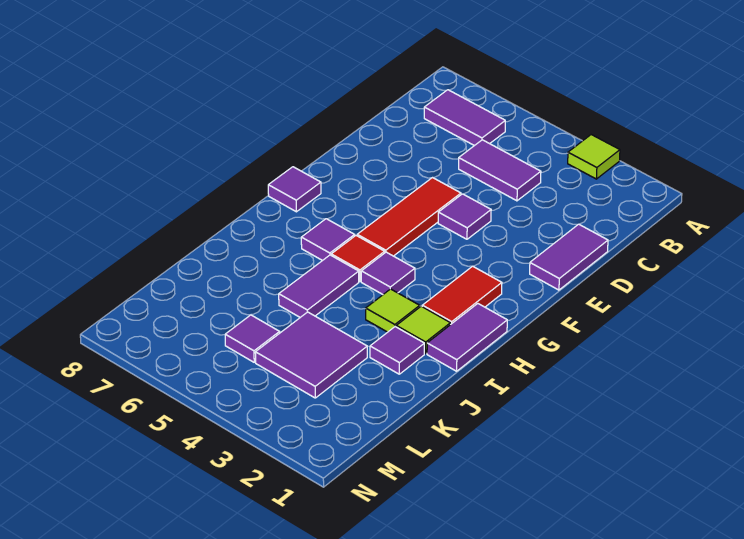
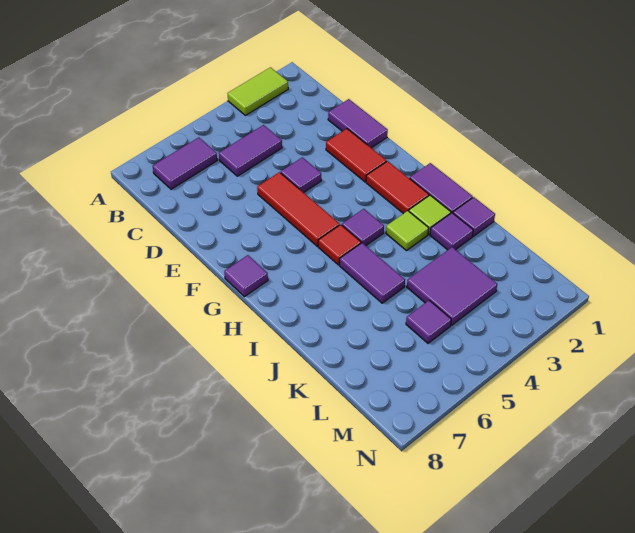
lime tile A3 level 1 -> lime tile A2:A3 level 1
none -> red tile E2:F2 level 1
purple tile H6 level 1 -> purple tile J1 level 1

